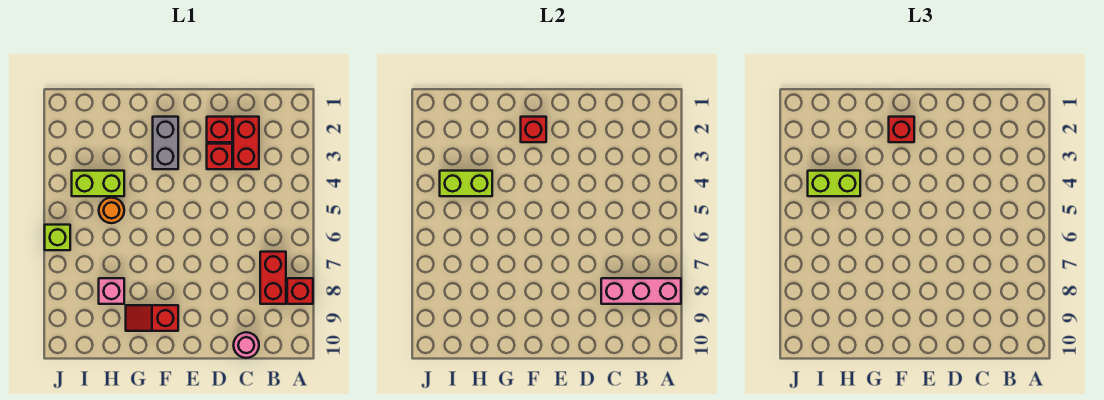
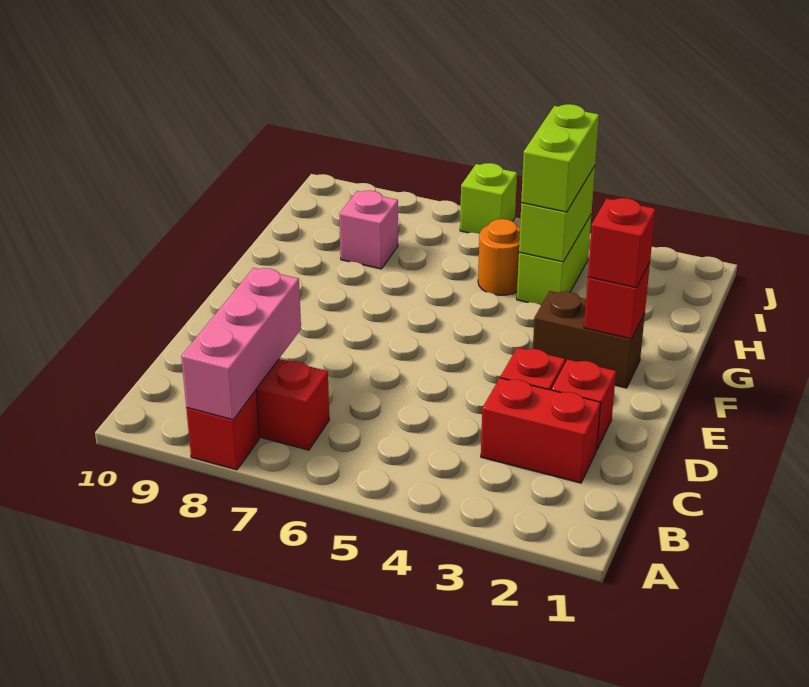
pink round brick C10 level 1 -> none
grey brick F2:F3 level 1 -> brown brick F2:F3 level 1
red slope F9:G9 level 1 top F -> none

